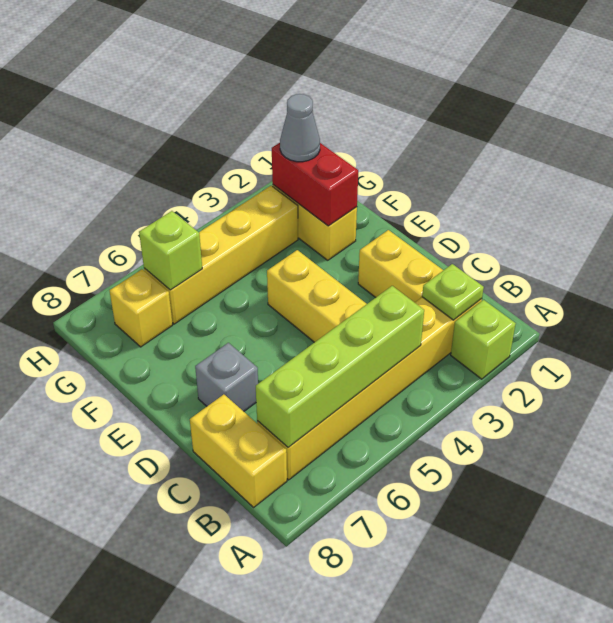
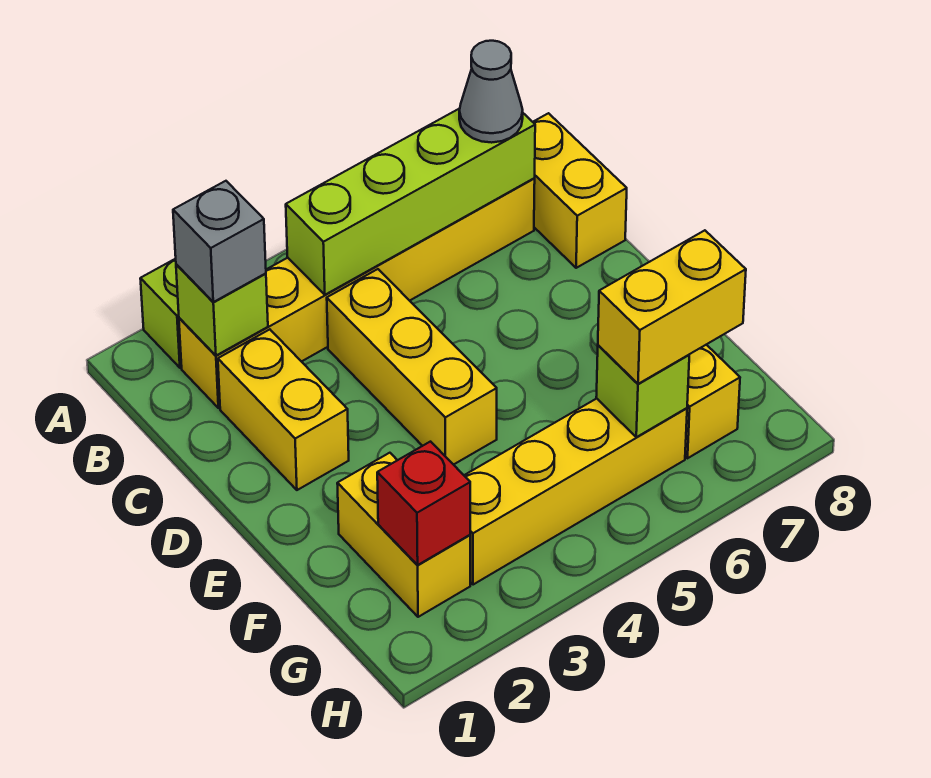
lime plate B2 level 2 -> lime brick B2 level 2
grey brick D7 level 1 -> grey brick B2 level 3
red brick F2:G2 level 2 -> red brick G2 level 2
grey cone G2 level 3 -> grey cone B7 level 3
none -> yellow brick G6:G7 level 3

